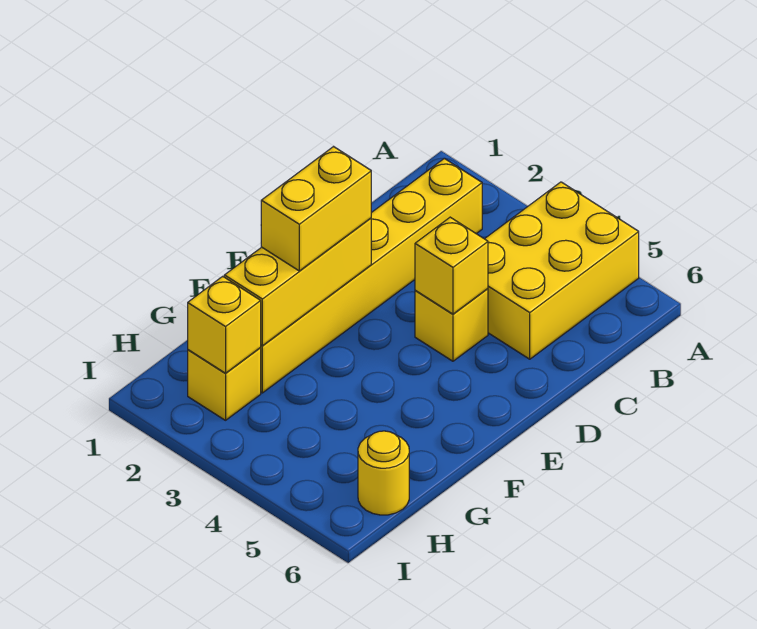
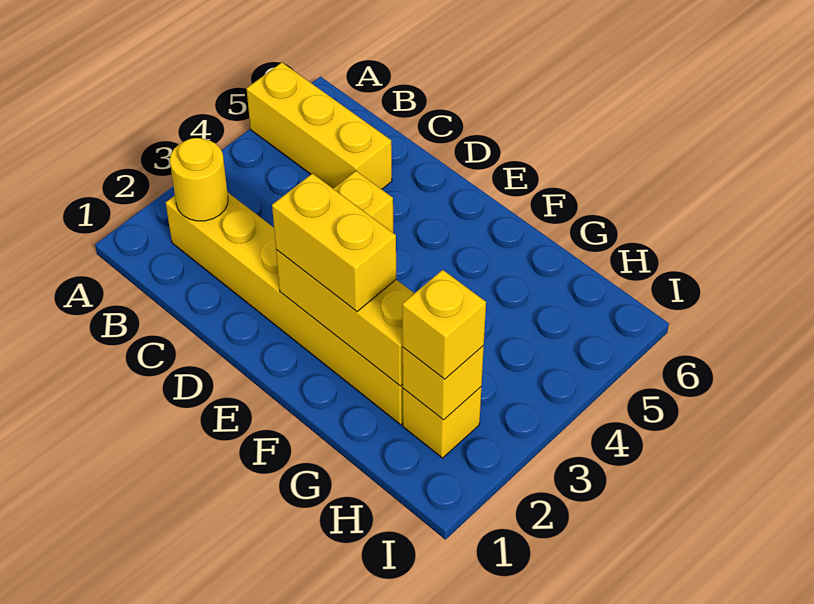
yellow brick A4:C5 level 1 -> yellow brick A5:C5 level 1
yellow brick D4 level 2 -> yellow brick H2 level 3
yellow round brick H6 level 1 -> yellow round brick B2 level 2

